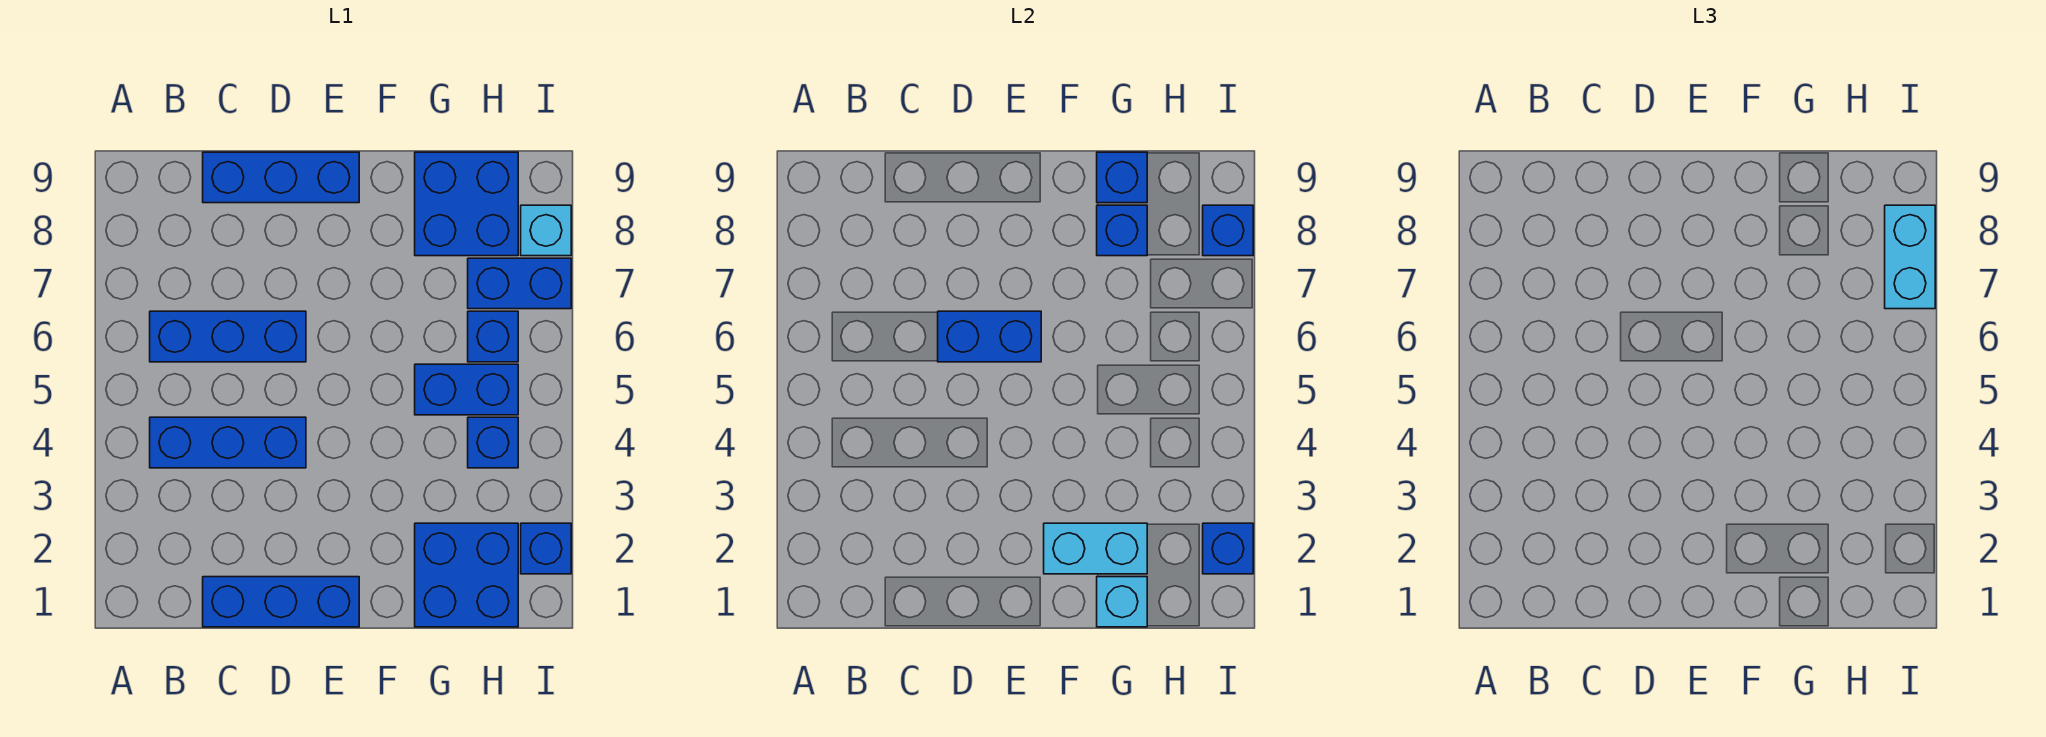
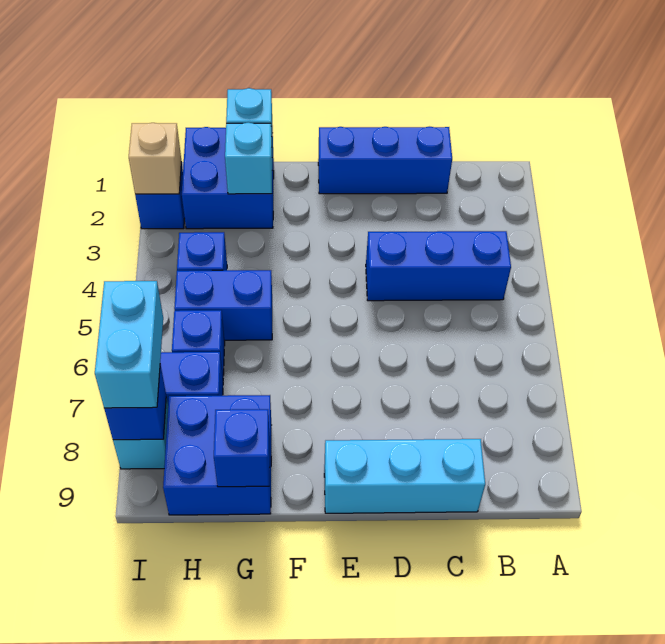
blue brick B6:D6 level 1 -> none
blue brick C9:E9 level 1 -> cyan brick C9:E9 level 1
blue brick D6:E6 level 2 -> none
cyan brick F2:G2 level 2 -> cyan brick G2 level 2
blue brick G8 level 2 -> none
blue brick I2 level 2 -> tan brick I2 level 2

